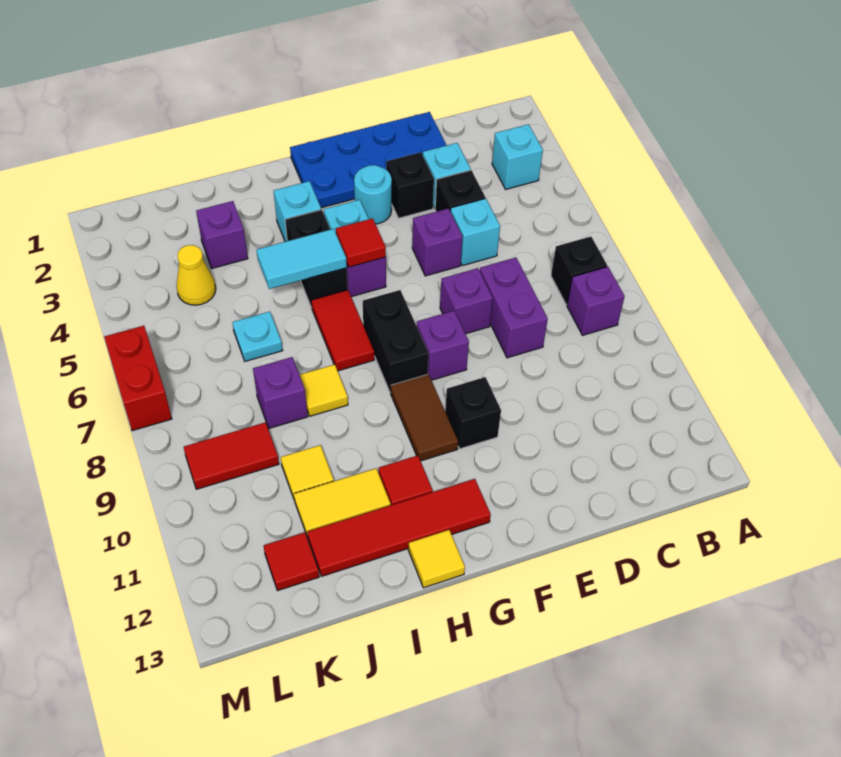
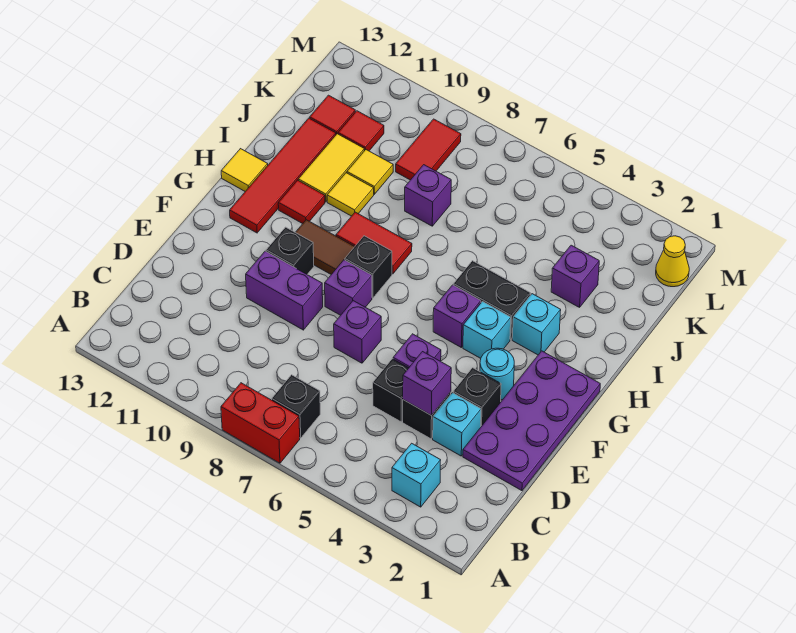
purple brick B8 level 1 -> purple brick D4 level 2
blue plate D1:G2 level 1 -> purple plate D1:G2 level 1
cyan brick D5 level 1 -> black brick D5 level 1
purple brick D7:D8 level 1 -> purple brick E9:E10 level 1
red tile G5 level 2 -> red tile K11 level 1
black brick G7:G8 level 1 -> black brick G8 level 1
cyan tile H5:I5 level 2 -> none
red tile H6:H7 level 1 -> red tile H8:H9 level 1
yellow tile I8 level 1 -> yellow tile I10 level 1
cyan plate J6 level 1 -> none
yellow cone K4 level 1 -> yellow cone L1 level 1
red brick M6:M7 level 1 -> red brick A7:A8 level 1

